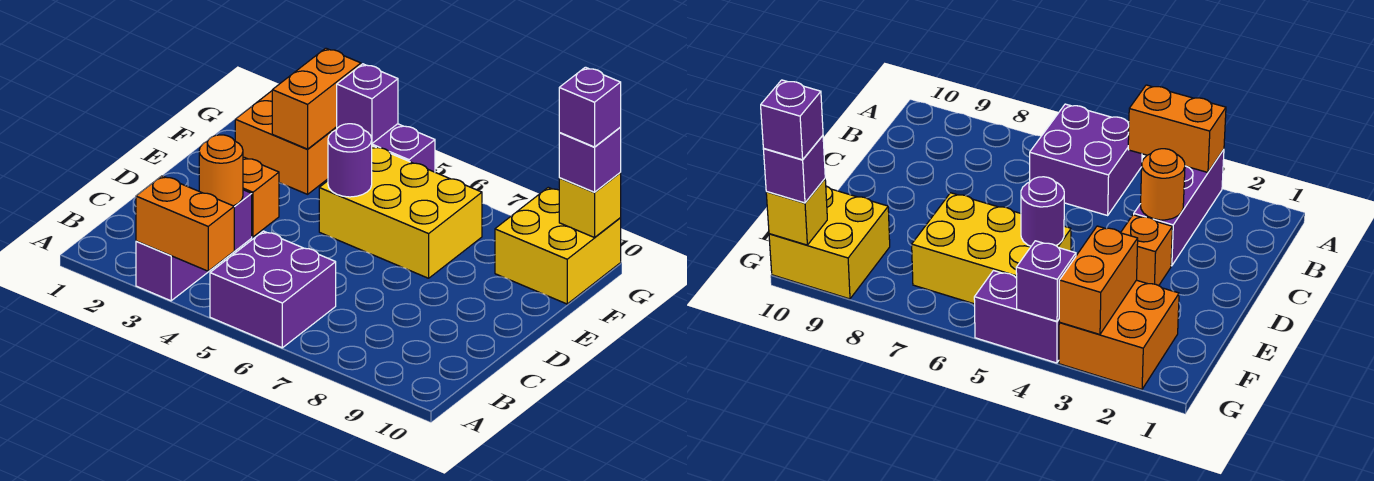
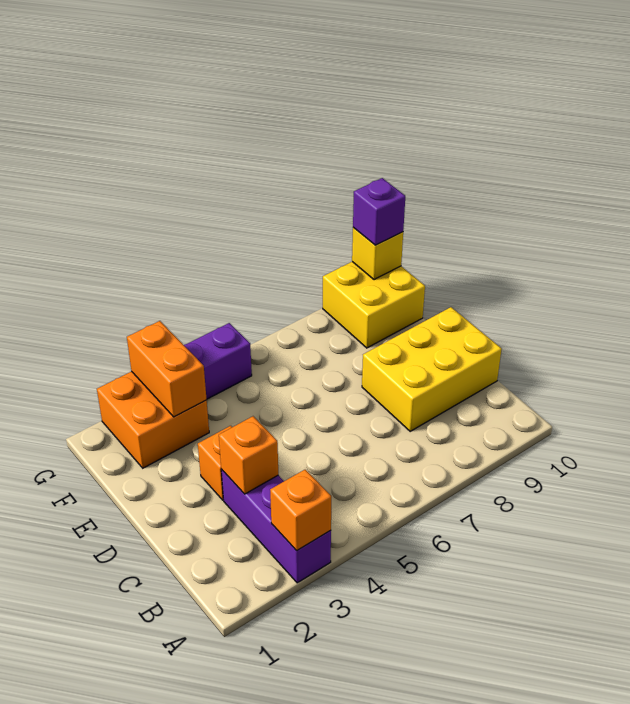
orange brick A3:A4 level 2 -> orange brick A3 level 2
purple brick A5:B6 level 1 -> none
orange round brick C3 level 2 -> orange brick C3 level 2
yellow brick E5:F7 level 1 -> yellow brick C8:D10 level 1
purple round brick E5 level 2 -> none
purple brick G4 level 2 -> none
purple brick G10 level 4 -> none

